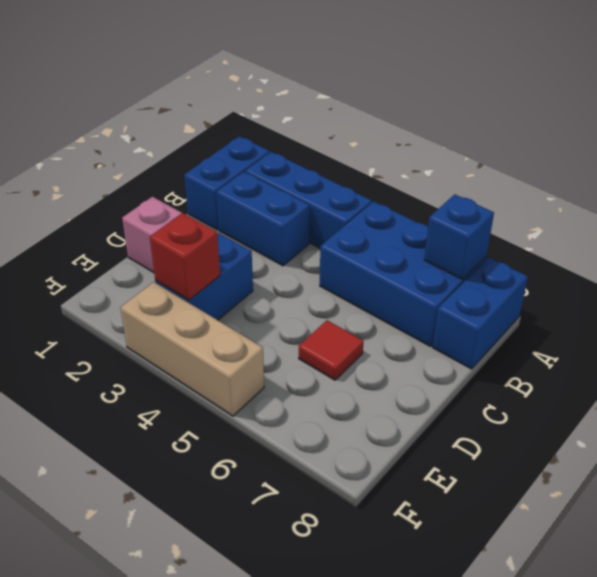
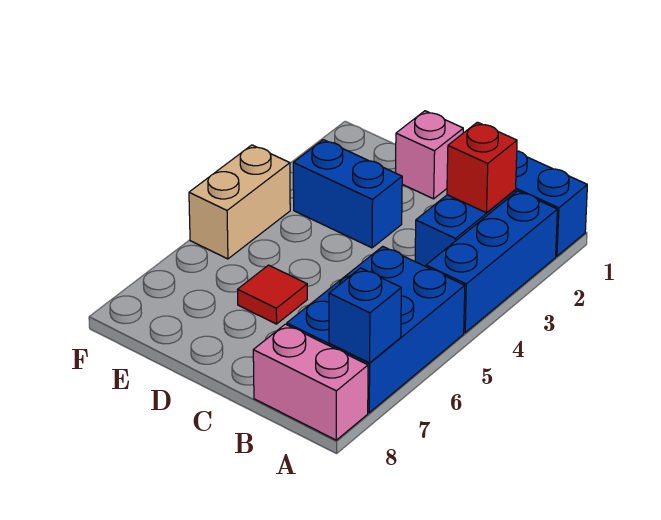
blue brick A8:B8 level 1 -> pink brick A8:B8 level 1
red brick E3 level 2 -> red brick B2 level 2
tan brick F3:F5 level 1 -> tan brick F4:F5 level 1

